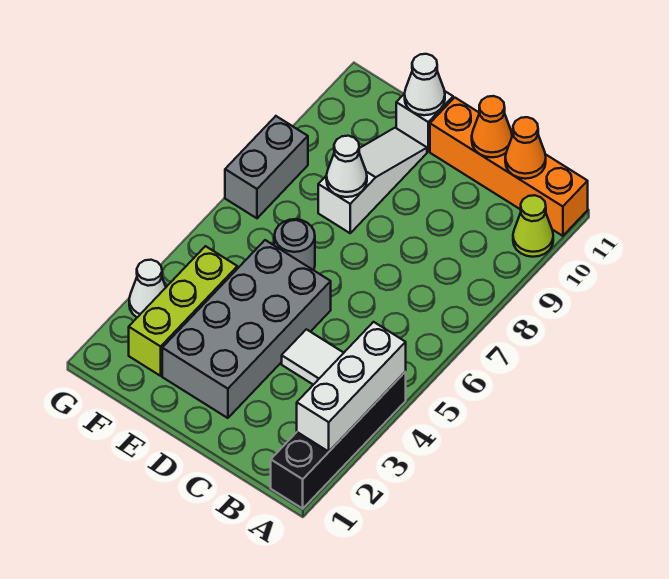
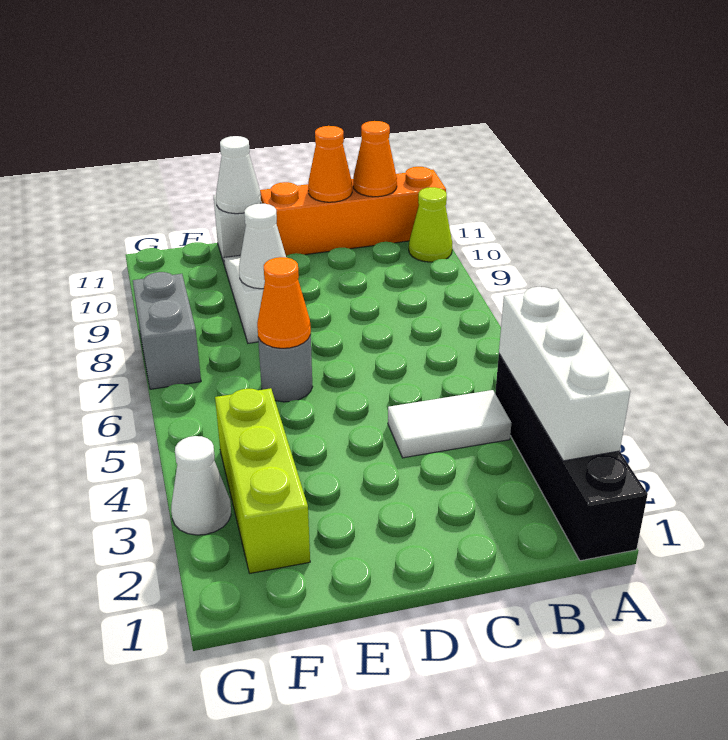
grey brick D2:E5 level 1 -> none
none -> orange cone E6 level 2

